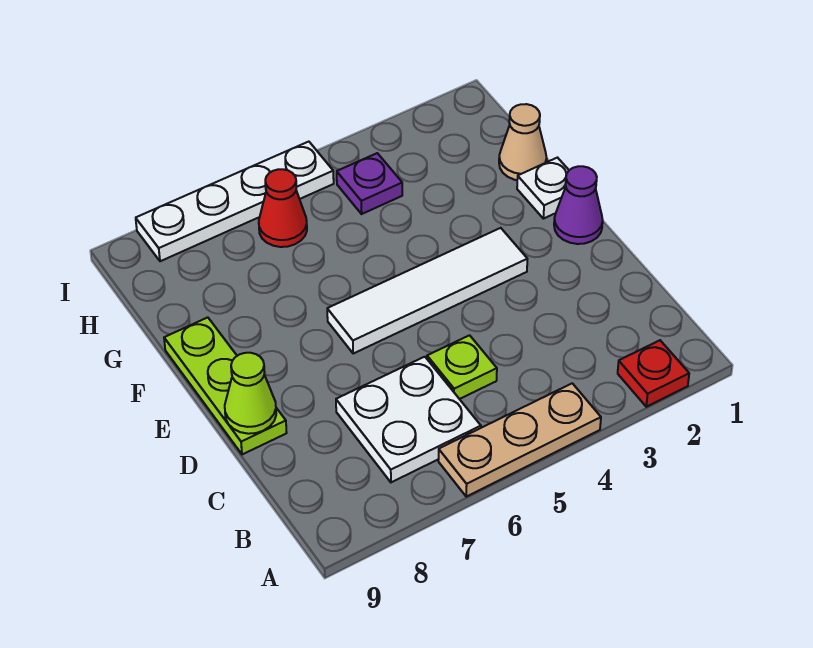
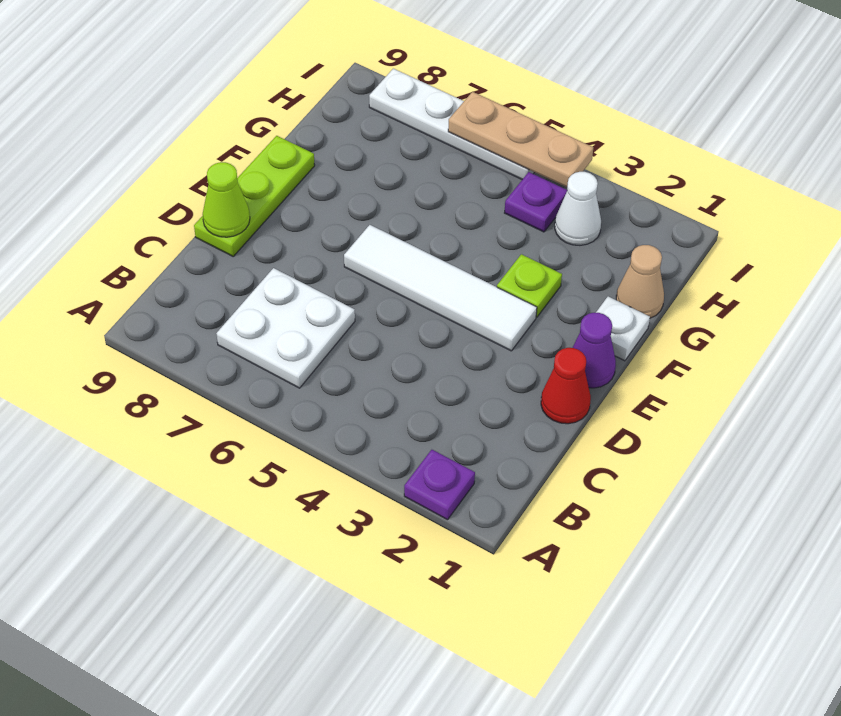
red plate A2 level 1 -> purple plate A2 level 1
tan plate A4:A6 level 1 -> tan plate I4:I6 level 2
lime plate C5 level 1 -> lime plate F3 level 1
none -> white cone H3 level 1
red cone H6 level 1 -> red cone D1 level 1

